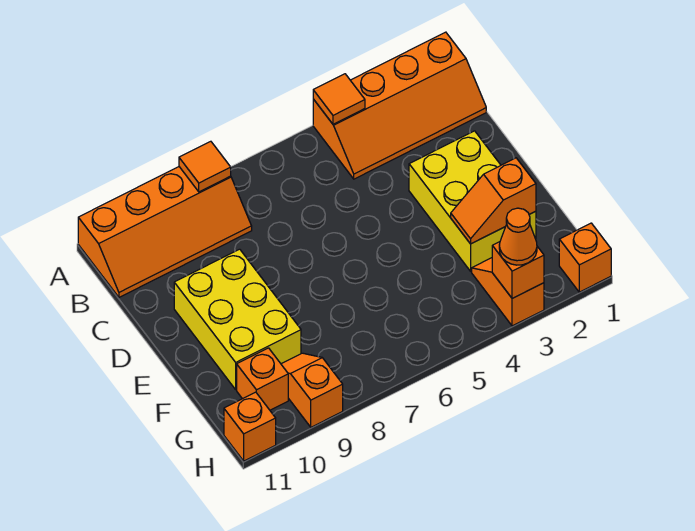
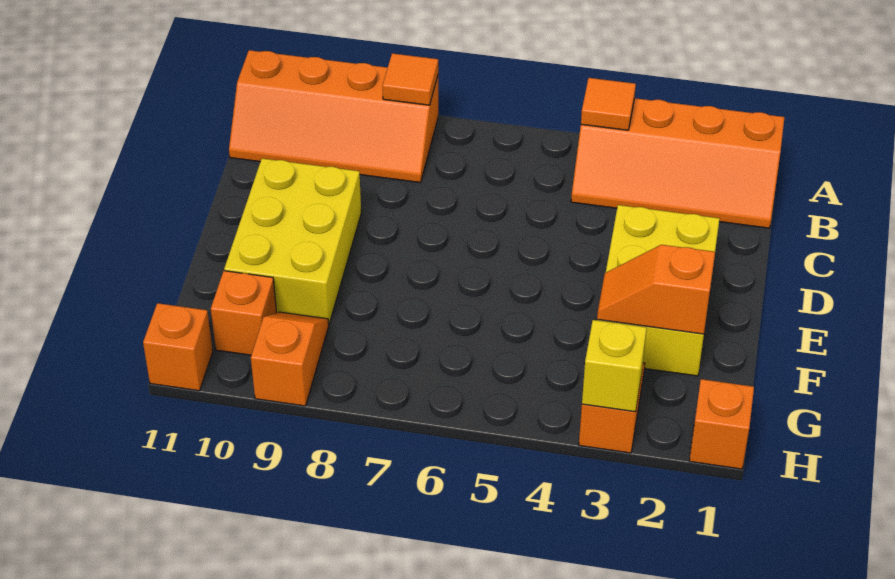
orange brick H3 level 2 -> yellow brick H3 level 2
orange cone H3 level 3 -> none

